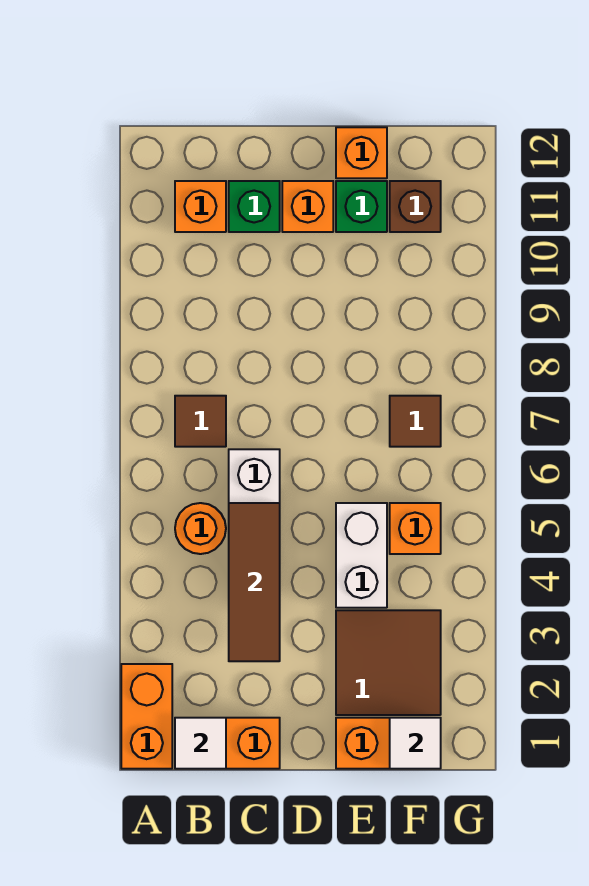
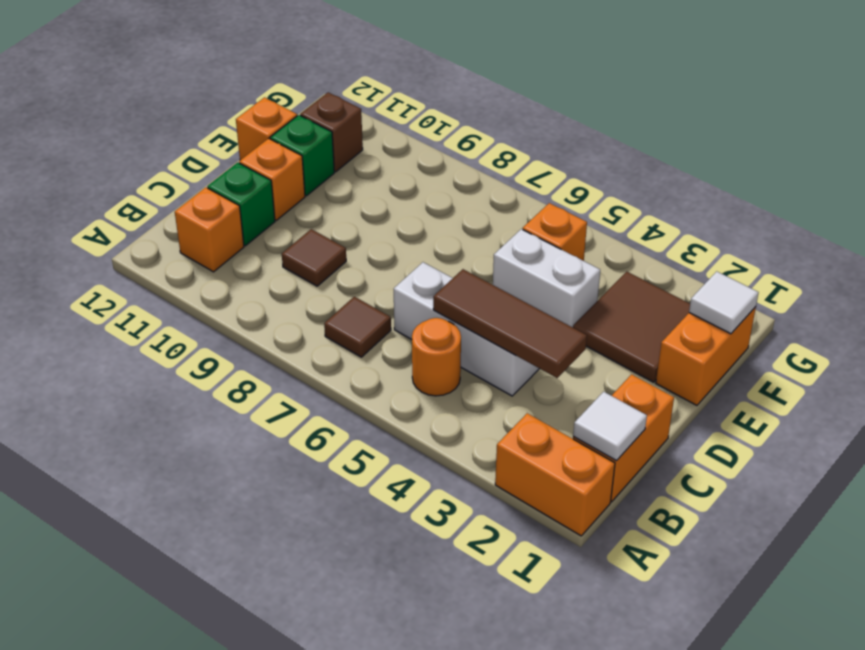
brown tile F7 level 1 -> brown tile C9 level 1

